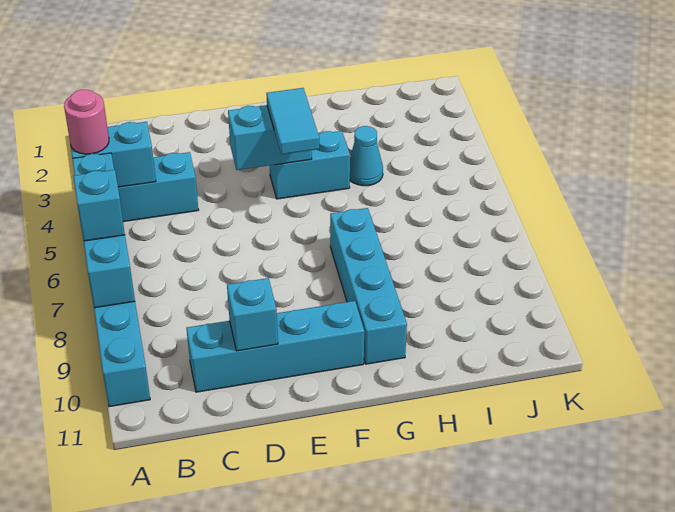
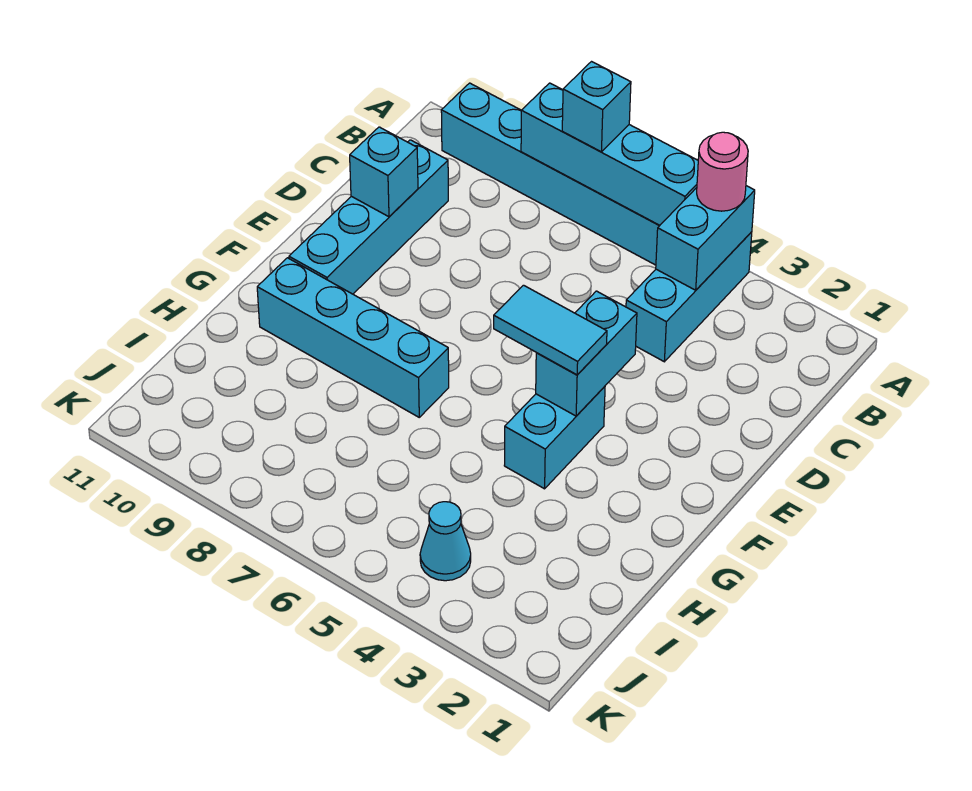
cyan cone H4 level 1 -> cyan cone J4 level 1

